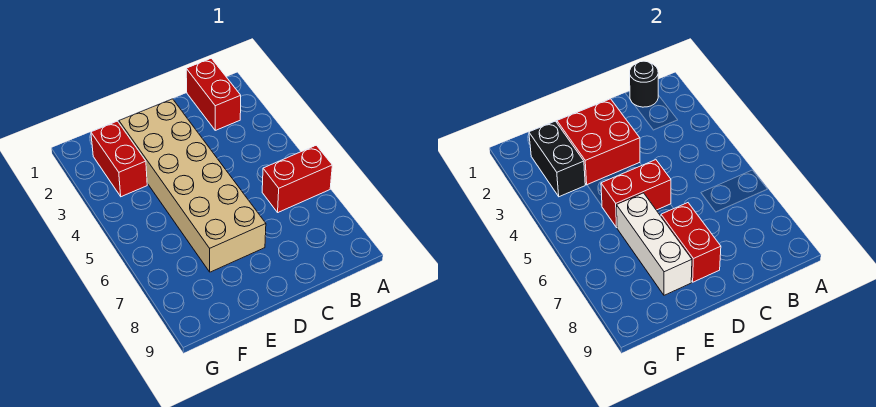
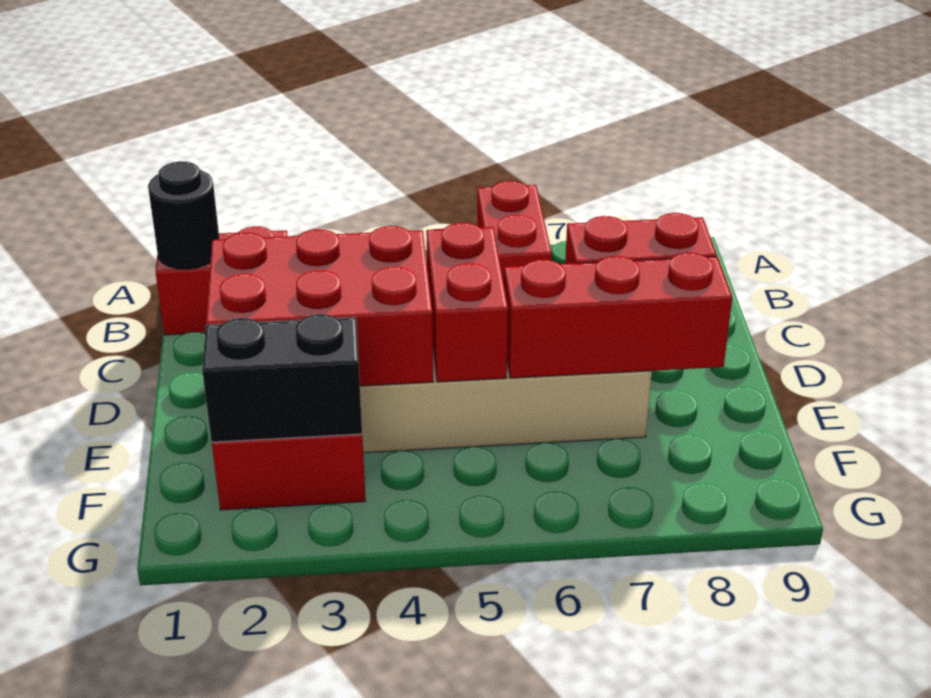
red brick D2:E3 level 2 -> red brick D2:E4 level 2
white brick E6:E8 level 2 -> red brick E6:E8 level 2

